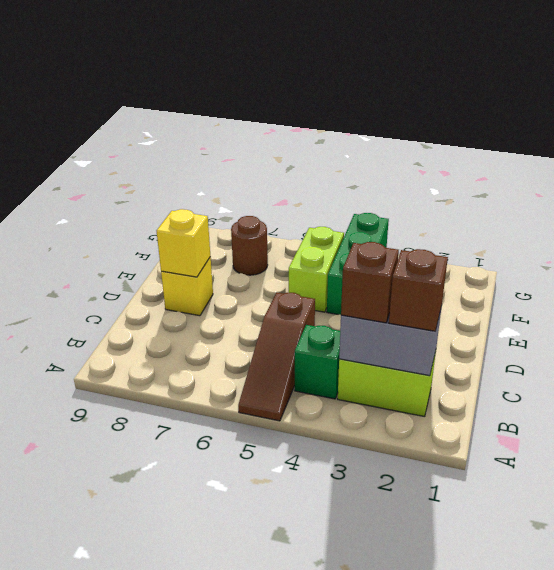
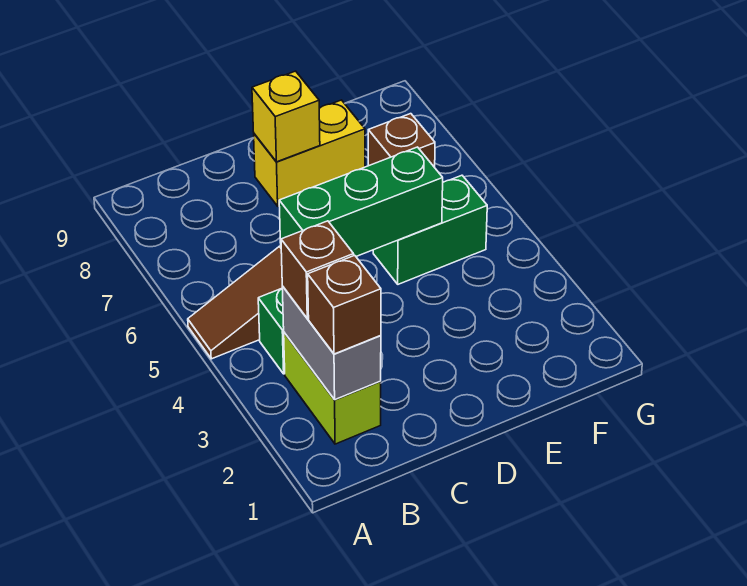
yellow brick D8 level 1 -> yellow brick D8:E8 level 1
green brick E4:G4 level 1 -> green brick C5:E5 level 2
lime brick E5:F5 level 1 -> green brick E5:F5 level 1
brown round brick F7 level 1 -> brown brick F7 level 1

